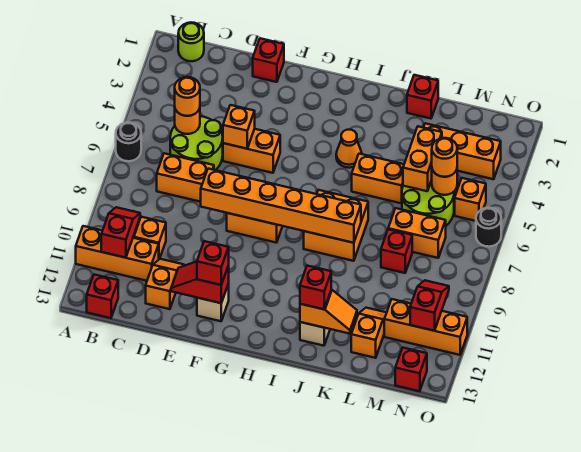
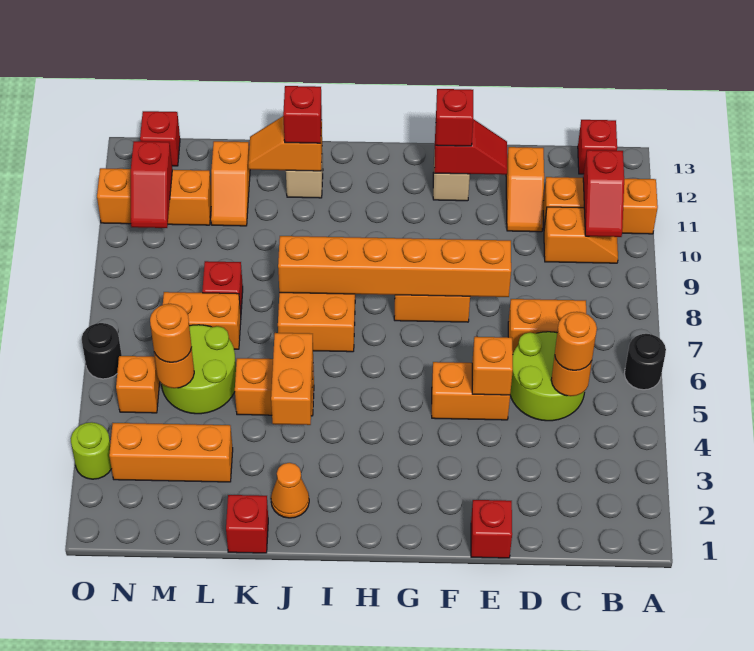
lime round brick B1 level 1 -> lime round brick O3 level 1
orange cone I4 level 1 -> orange cone J2 level 1
orange brick L4:L5 level 2 -> orange brick J4:J5 level 2

